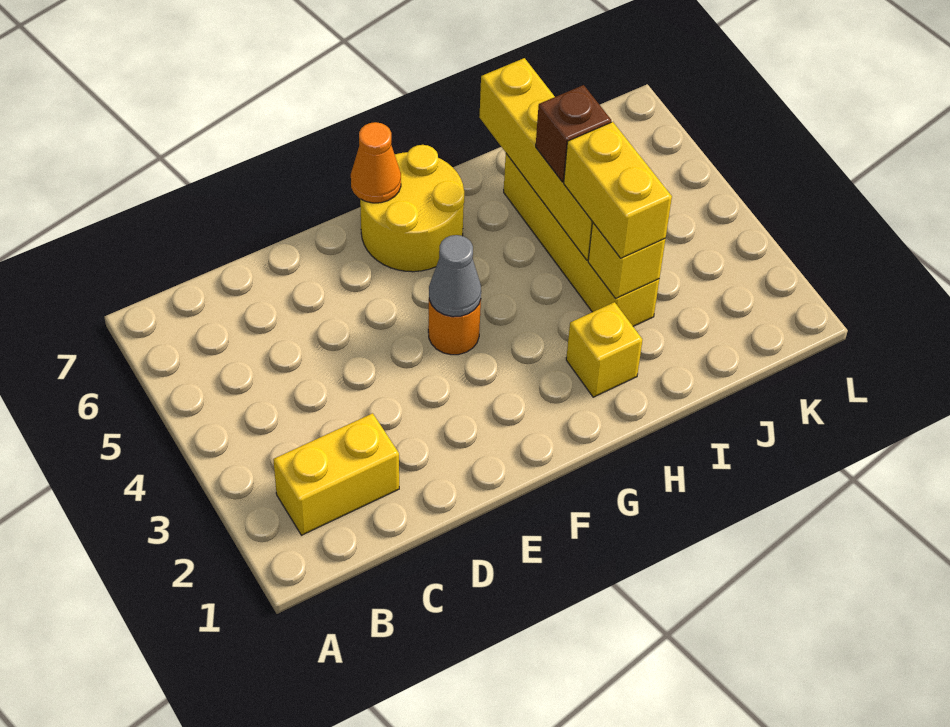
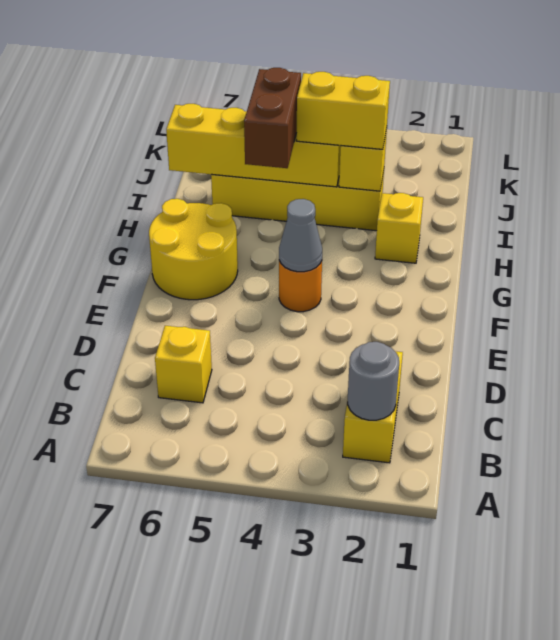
none -> grey round brick B2 level 2
none -> yellow brick C6 level 1
orange cone F7 level 2 -> none
brown brick I5 level 3 -> brown brick H5:I5 level 3

